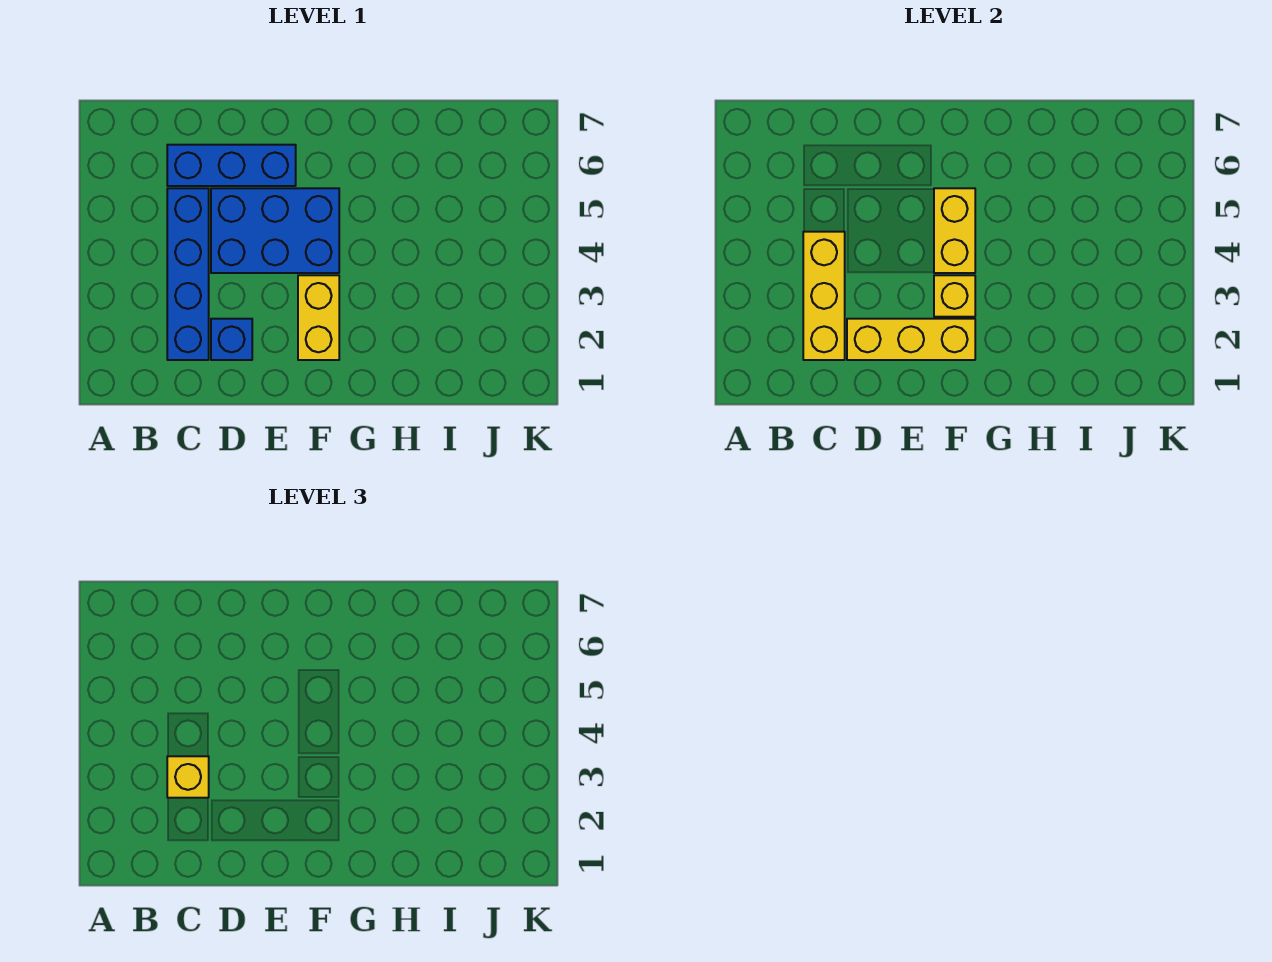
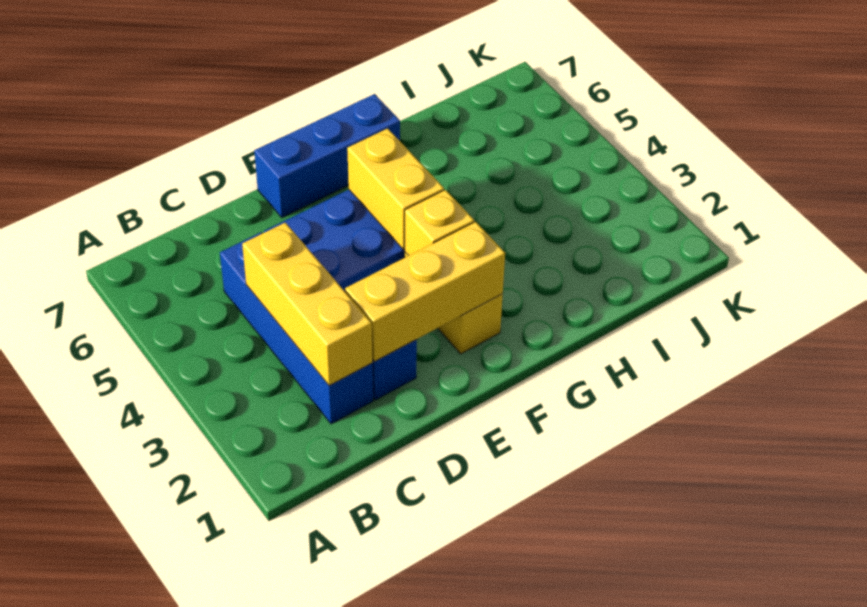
yellow brick C3 level 3 -> none
blue brick C6:E6 level 1 -> blue brick E7:G7 level 1

